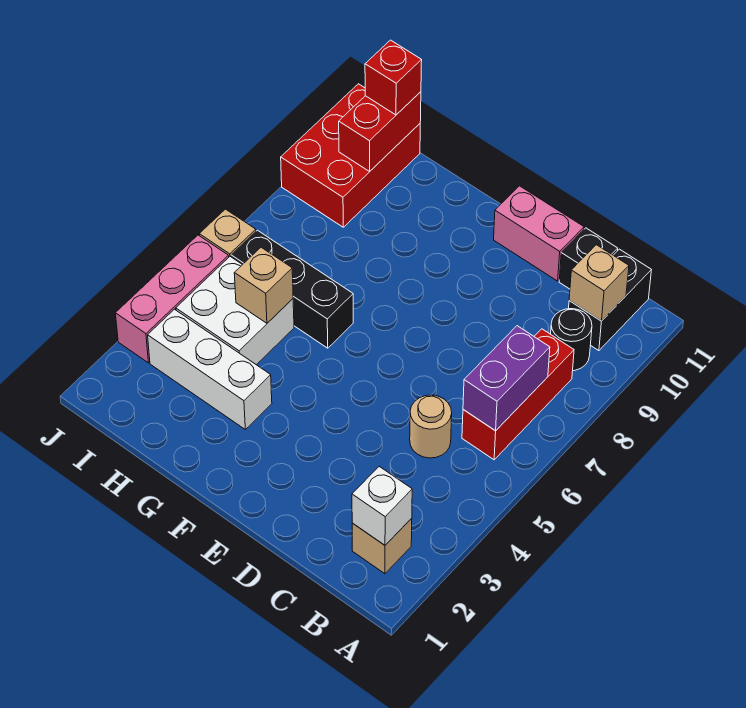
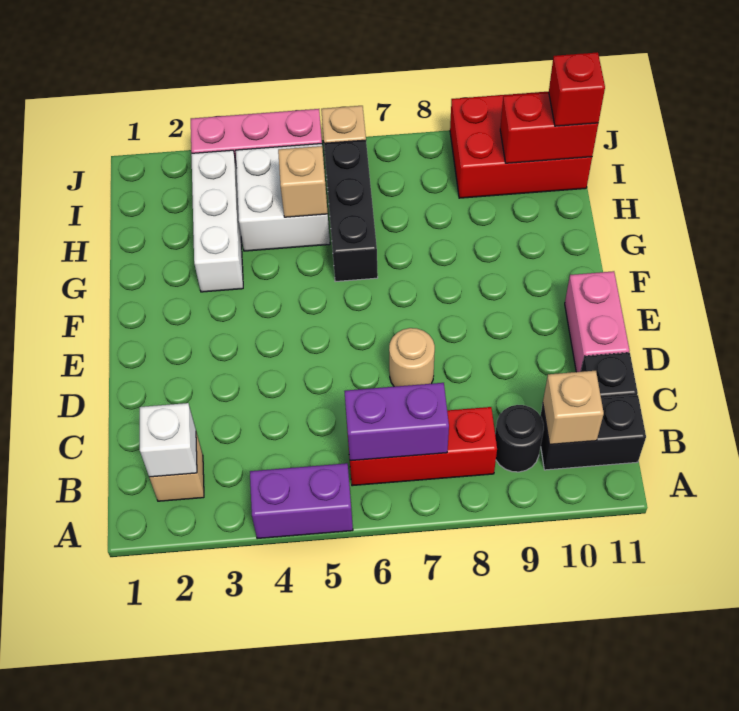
none -> purple brick A4:A5 level 1
tan round brick C5 level 1 -> tan round brick D7 level 1

